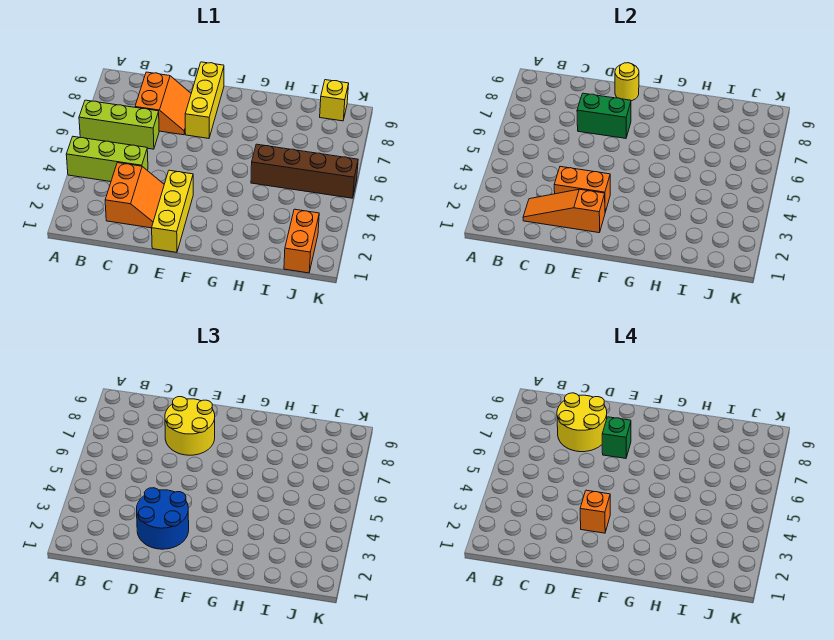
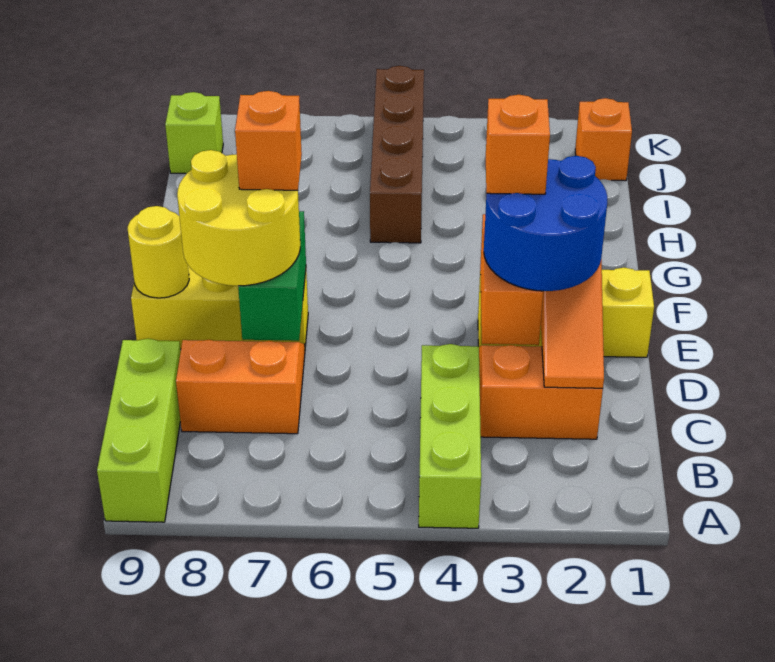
lime brick A6:C6 level 1 -> lime brick A9:C9 level 1
yellow round brick C7:D8 level 4 -> none
green brick E7 level 4 -> orange brick E7 level 4
orange brick J1:J2 level 1 -> orange brick J1 level 1
yellow brick J9 level 1 -> lime brick J9 level 1

